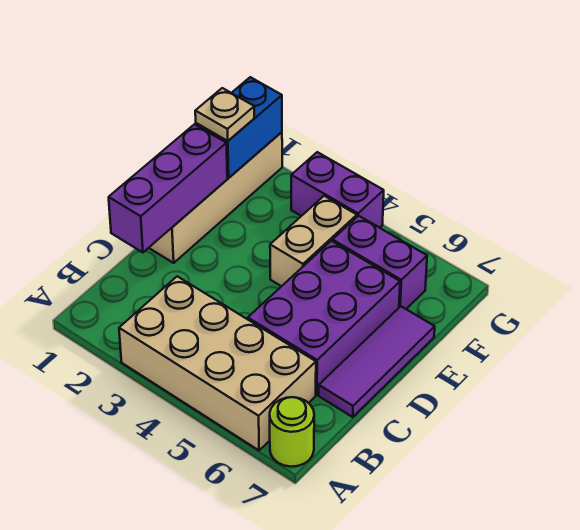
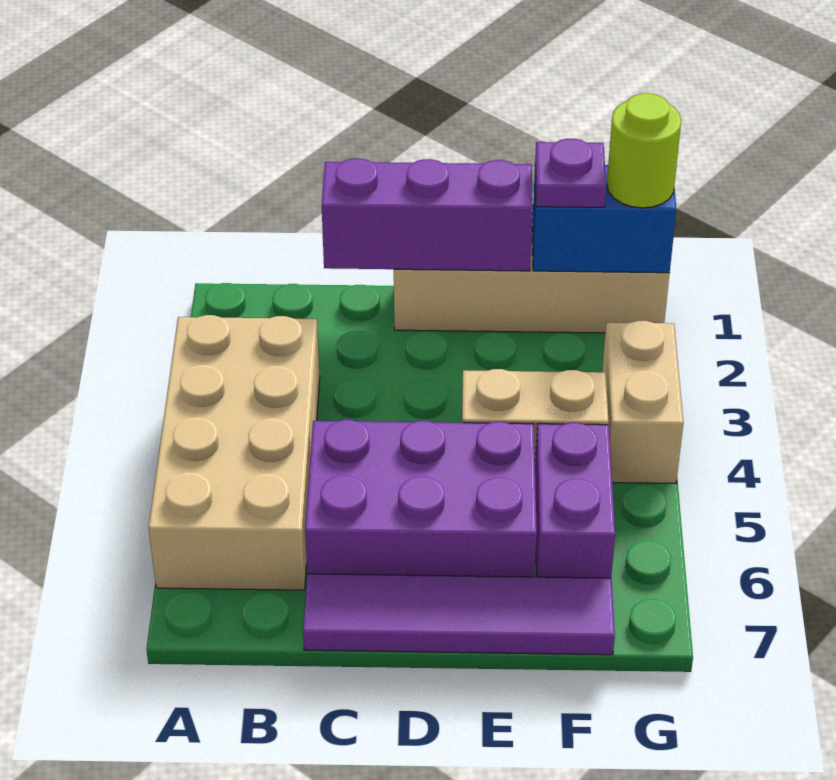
lime round brick A7 level 1 -> lime round brick G1 level 3
purple tile C7:E7 level 1 -> purple tile C7:F7 level 1
tan plate F1 level 3 -> purple plate F1 level 3
purple brick G3:G4 level 1 -> tan brick G3:G4 level 1

